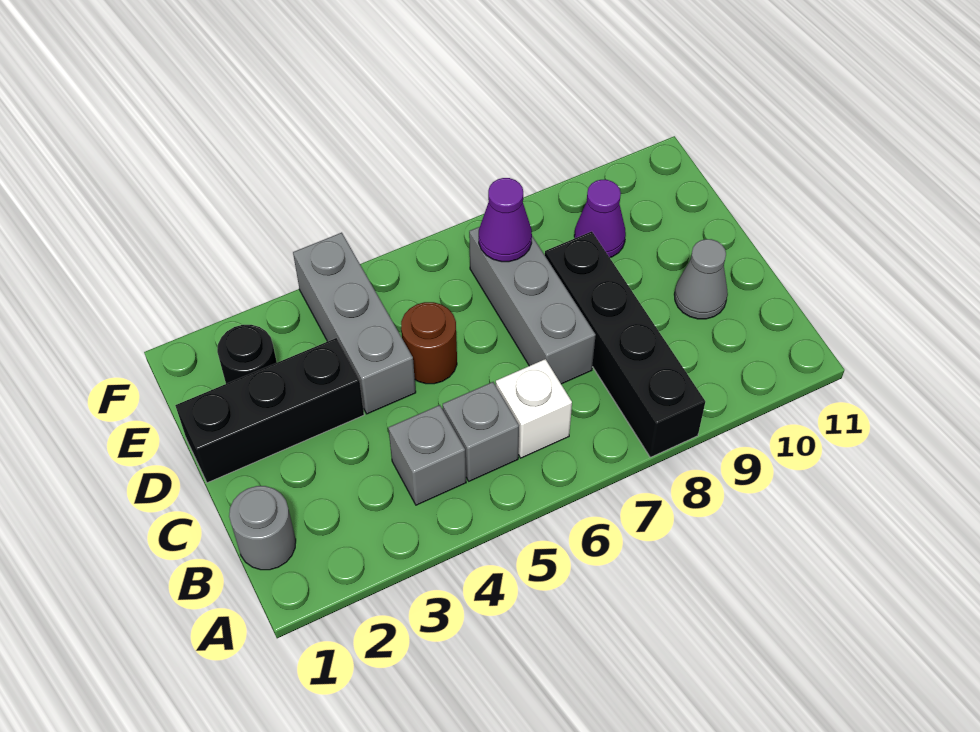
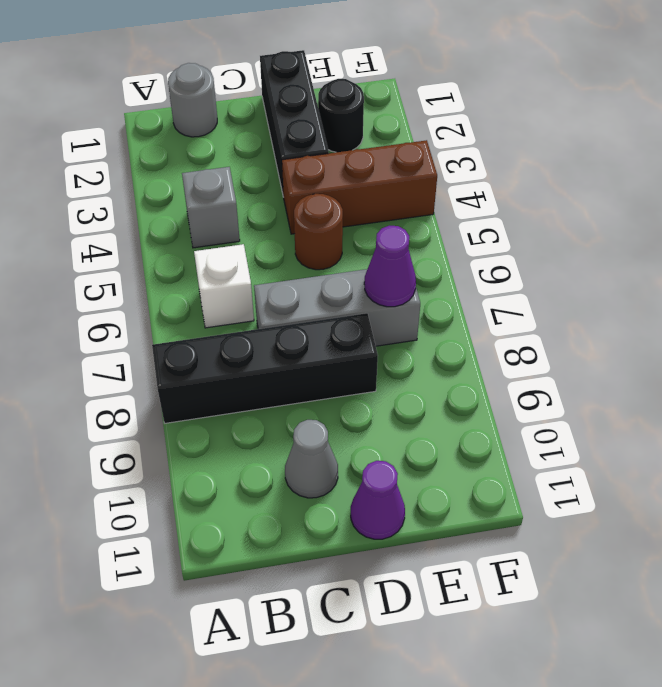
grey brick B5 level 1 -> none
grey brick D4:F4 level 1 -> brown brick D4:F4 level 1
purple cone E9 level 1 -> purple cone D11 level 1

